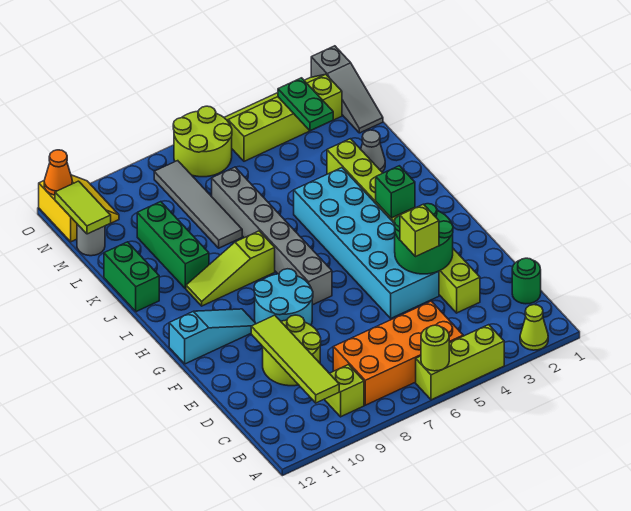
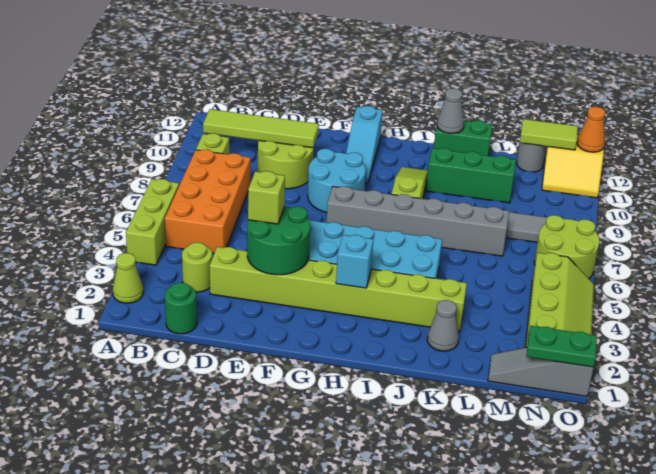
lime round brick A6 level 2 -> lime round brick C3 level 1
green brick H3 level 2 -> cyan brick H3 level 2
none -> grey cone J12 level 2
green plate M3:N3 level 2 -> green plate N1:O1 level 2

